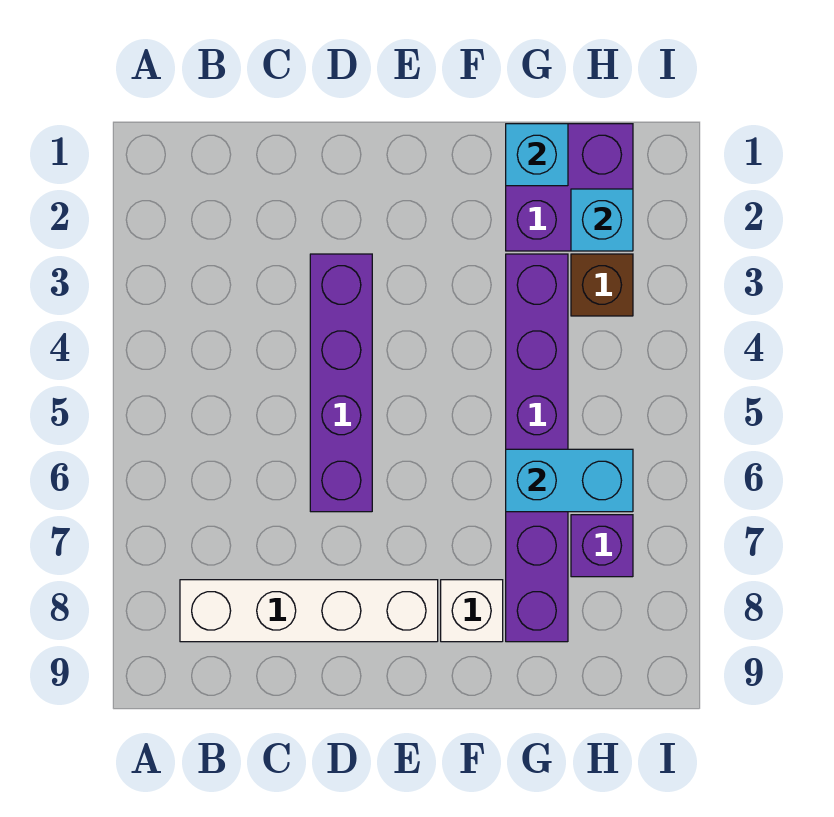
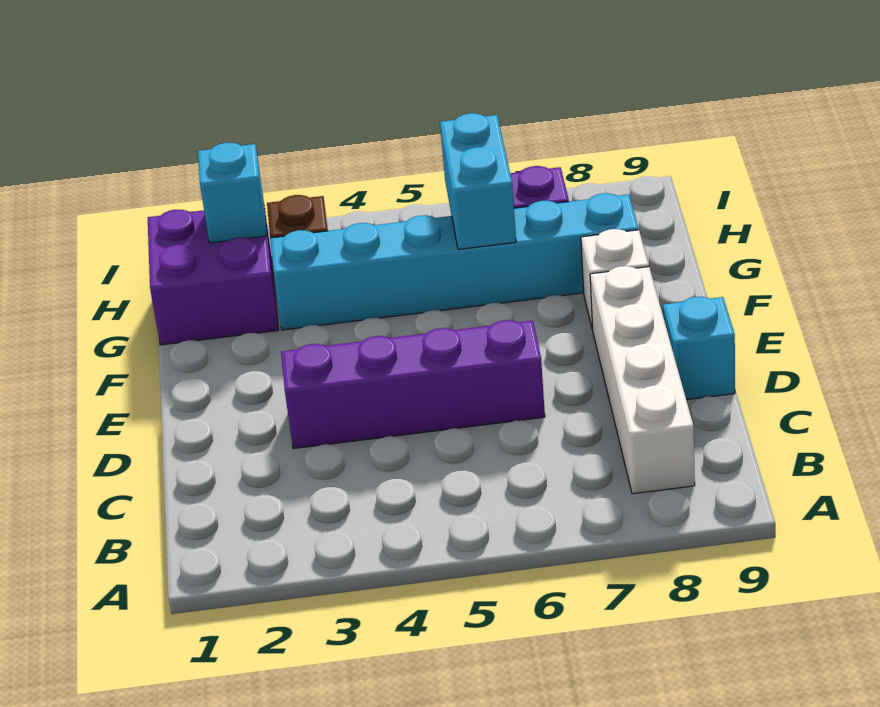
cyan brick G1 level 2 -> cyan brick D9 level 1
purple brick G3:G8 level 1 -> cyan brick G3:G8 level 1

